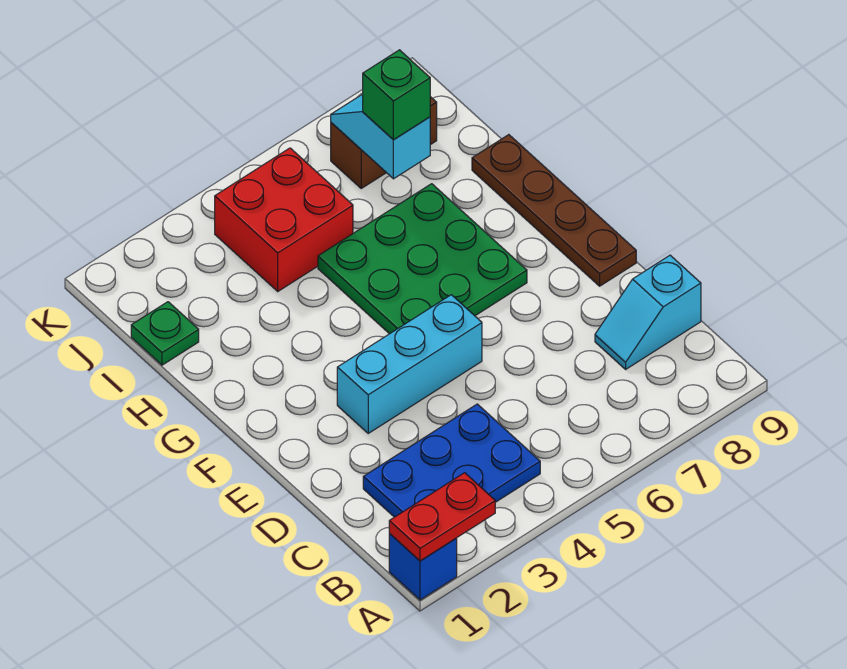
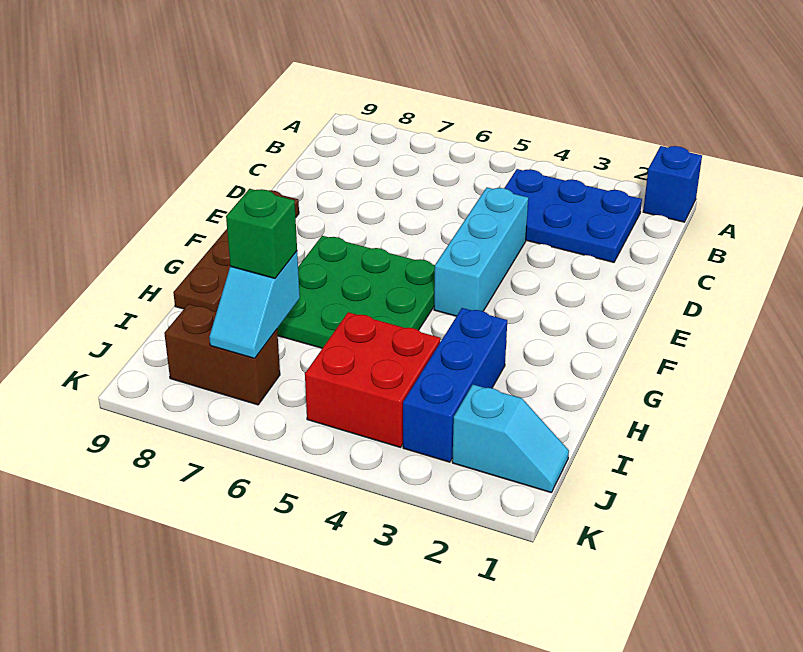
red plate A1:A2 level 2 -> none
cyan slope C8:C9 level 1 top 9 -> cyan slope J1:J2 level 1 top 2
cyan brick E3:E5 level 1 -> cyan brick D4:F4 level 1
none -> blue brick H3:J3 level 1
green plate I1 level 1 -> none

